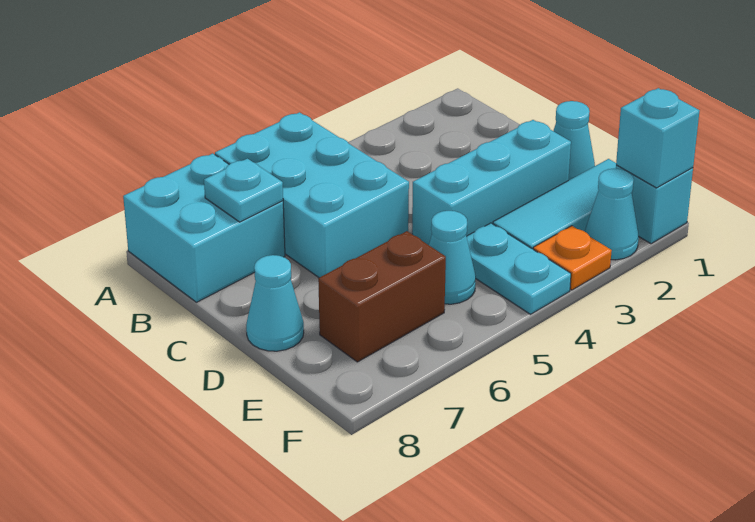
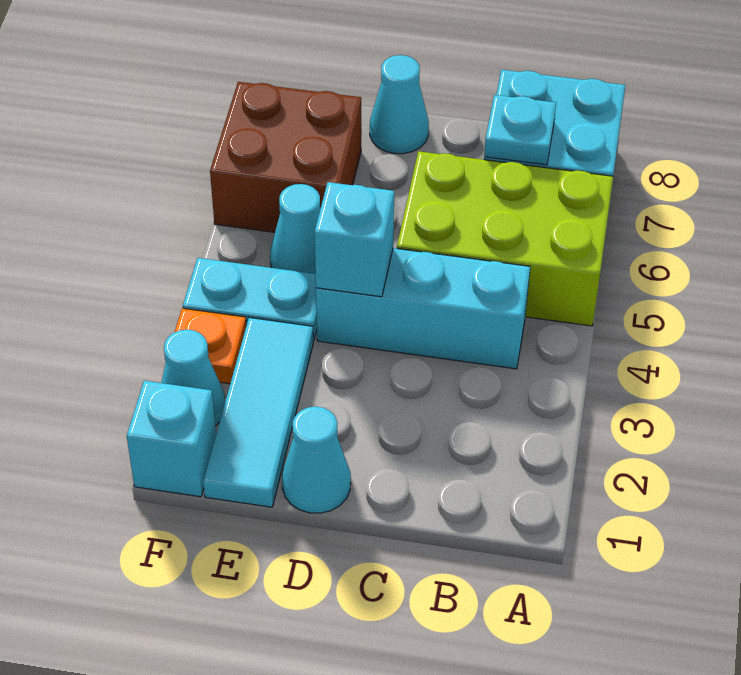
cyan brick A5:C6 level 1 -> lime brick A5:C6 level 1
cyan brick D2:D4 level 1 -> cyan brick B4:D4 level 1
brown brick E6:E7 level 1 -> brown brick E6:F7 level 1
cyan brick F1 level 2 -> cyan brick D4 level 2

